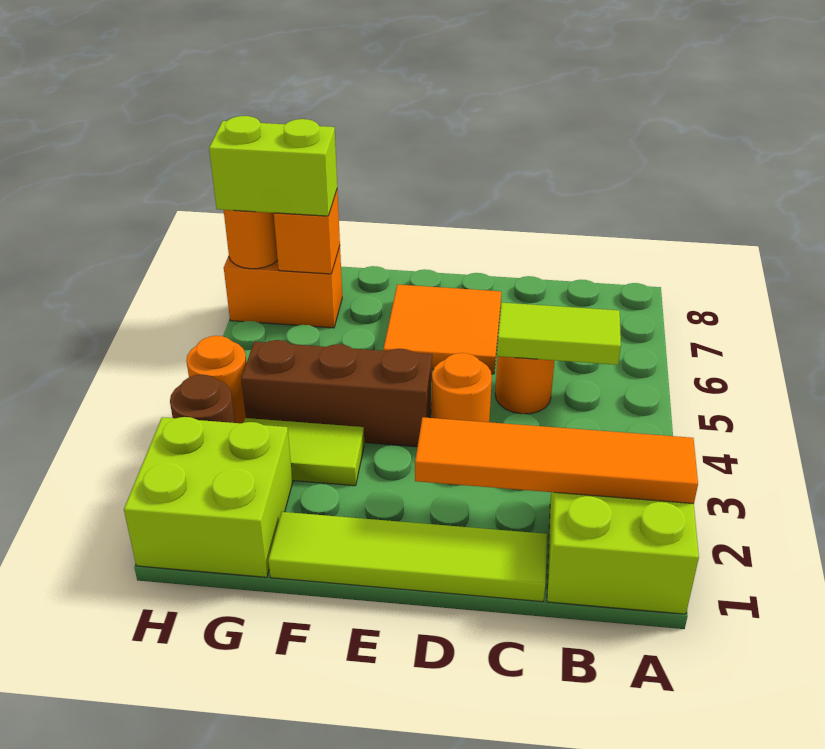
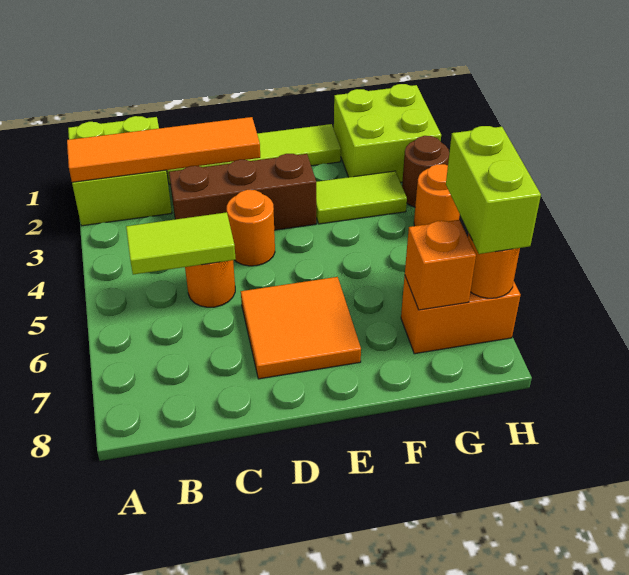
brown brick E4:G4 level 1 -> brown brick C3:E3 level 1
lime brick G7:H7 level 3 -> lime brick H6:H7 level 3

